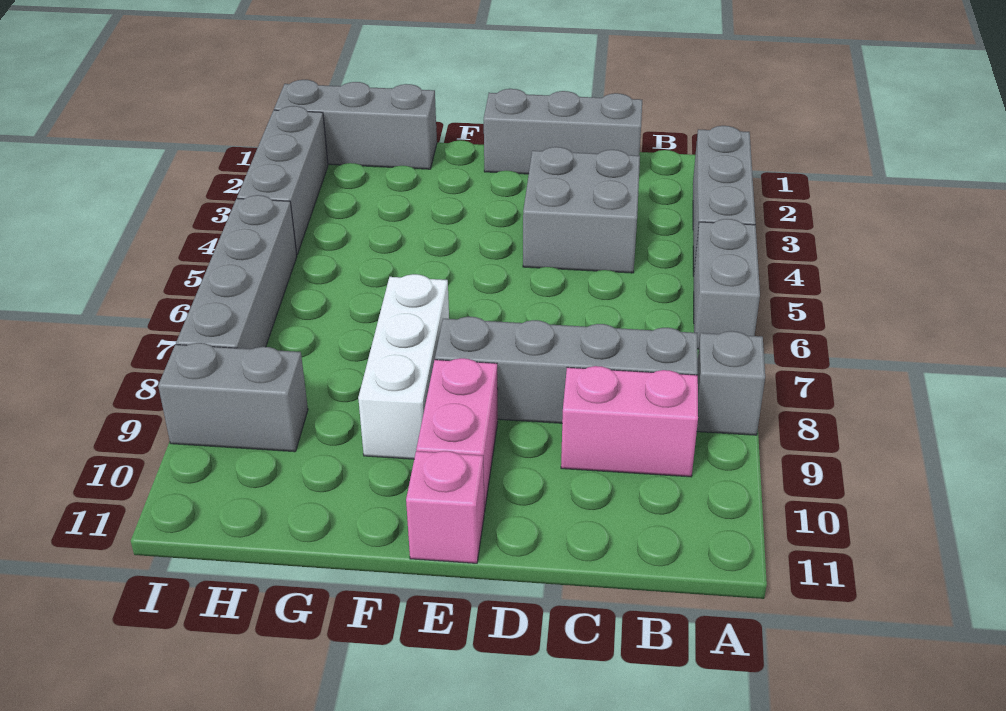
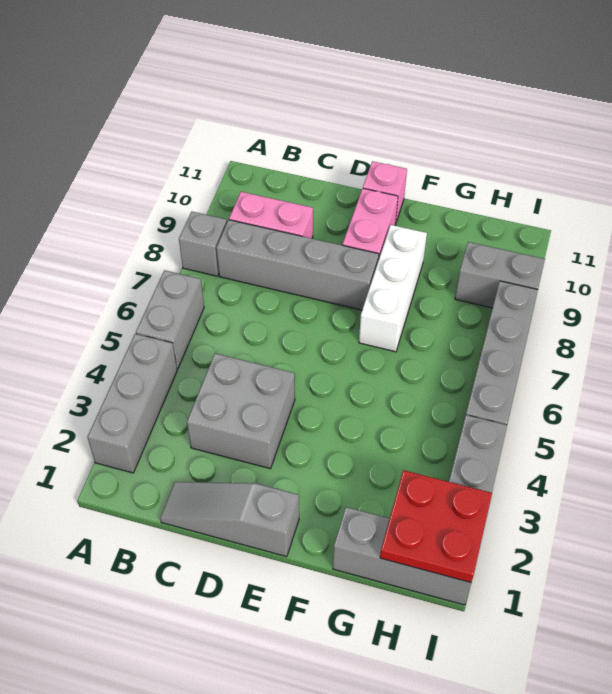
grey brick C1:E1 level 1 -> grey slope C1:E1 level 1 top E
none -> red plate H1:I2 level 2

